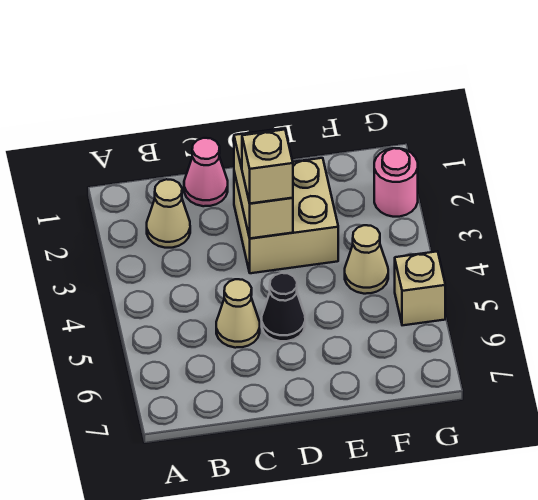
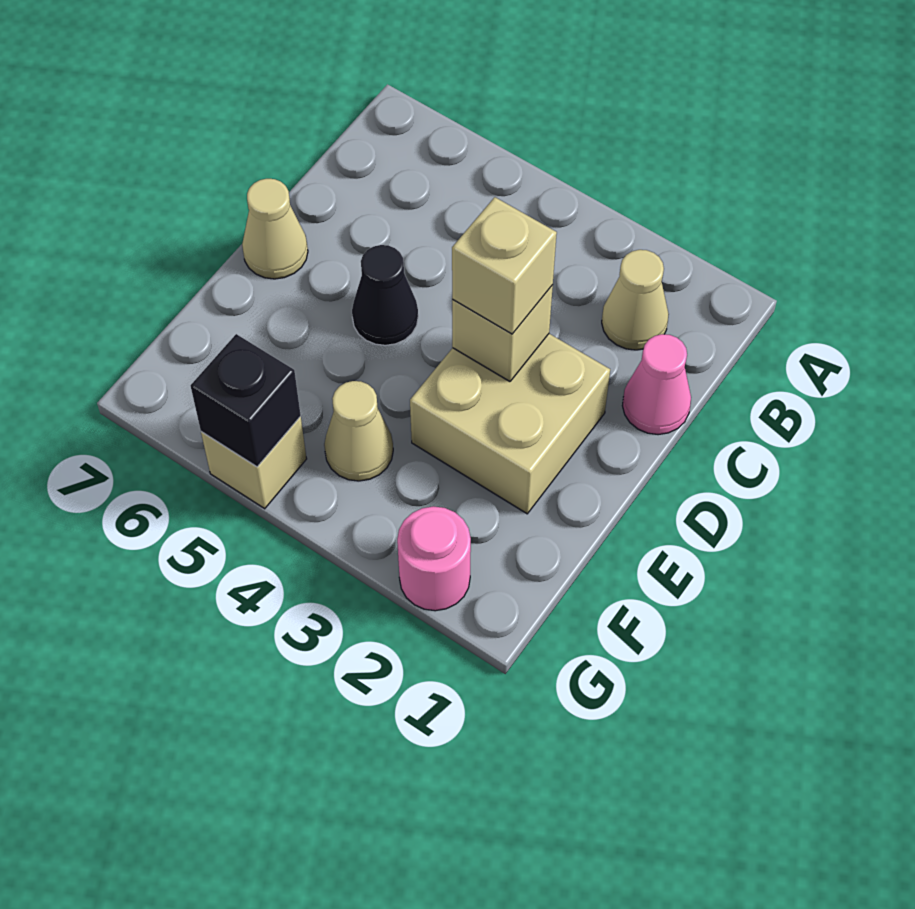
tan cone C5 level 1 -> tan cone D7 level 1
tan brick D2:D3 level 2 -> tan brick D3 level 2
none -> black brick G5 level 2

